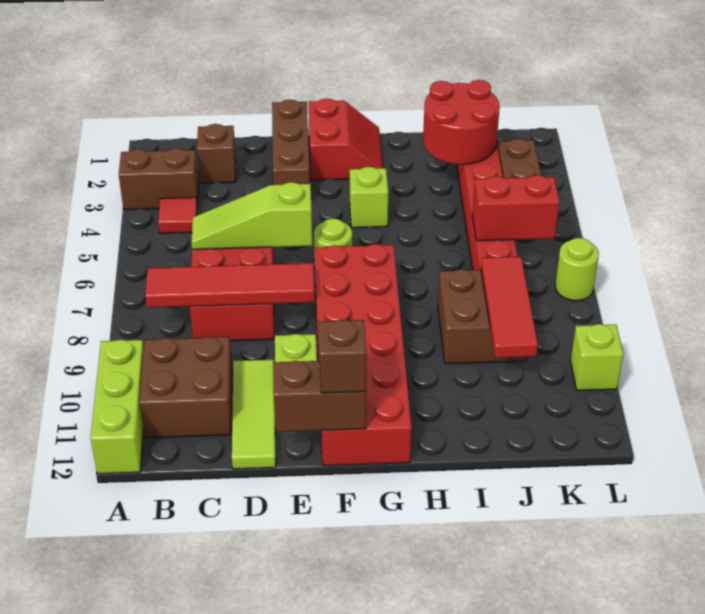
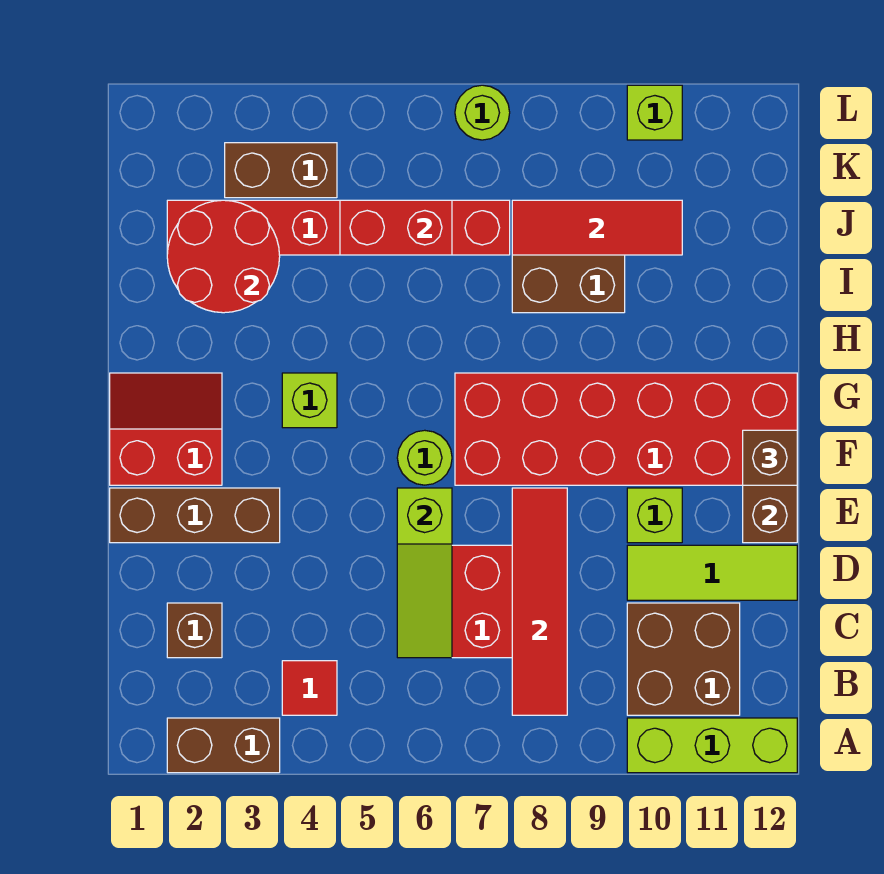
brown brick A3:B3 level 1 -> brown brick A2:A3 level 1
red brick J6:K6 level 2 -> red brick J5:J6 level 2

